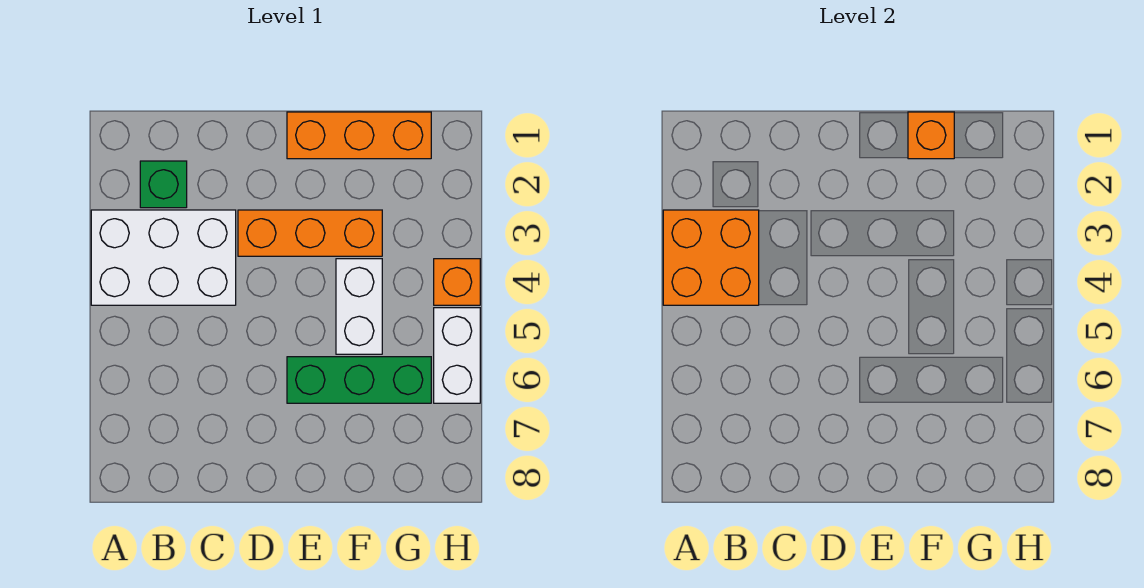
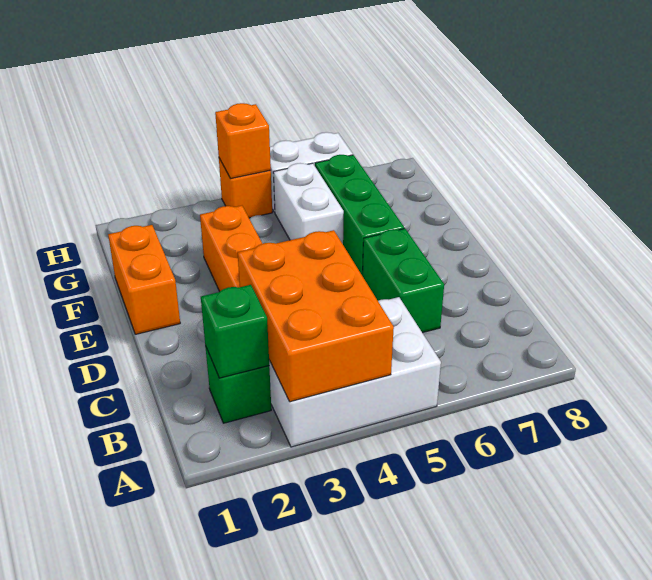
white brick A3:C4 level 1 -> white brick A3:B5 level 1
orange brick A3:B4 level 2 -> orange brick A3:C4 level 2
none -> green brick B2 level 2
none -> green brick C6:D6 level 1
orange brick E1:G1 level 1 -> orange brick E1:F1 level 1
orange brick F1 level 2 -> orange brick H4 level 2
white brick F4:F5 level 1 -> white brick F5:G5 level 1

